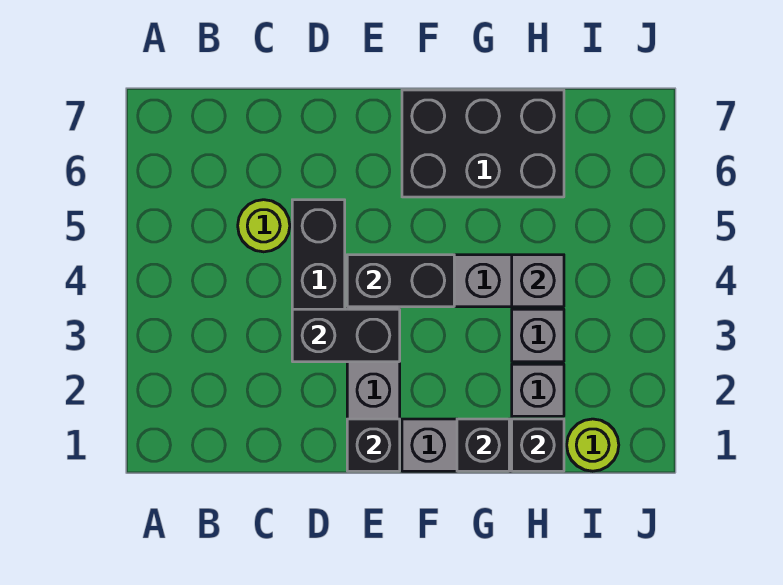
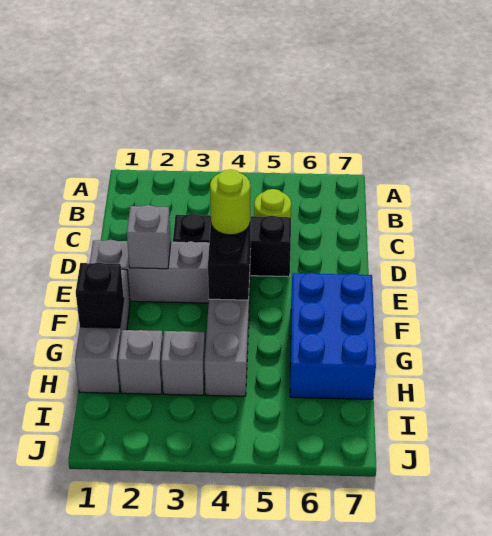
black brick D3:E3 level 2 -> none
black brick E1 level 2 -> none
black brick F6:H7 level 1 -> blue brick F6:H7 level 1
black brick H1 level 2 -> none
grey brick H4 level 2 -> grey brick E2 level 2
lime round brick I1 level 1 -> lime round brick E4 level 3

